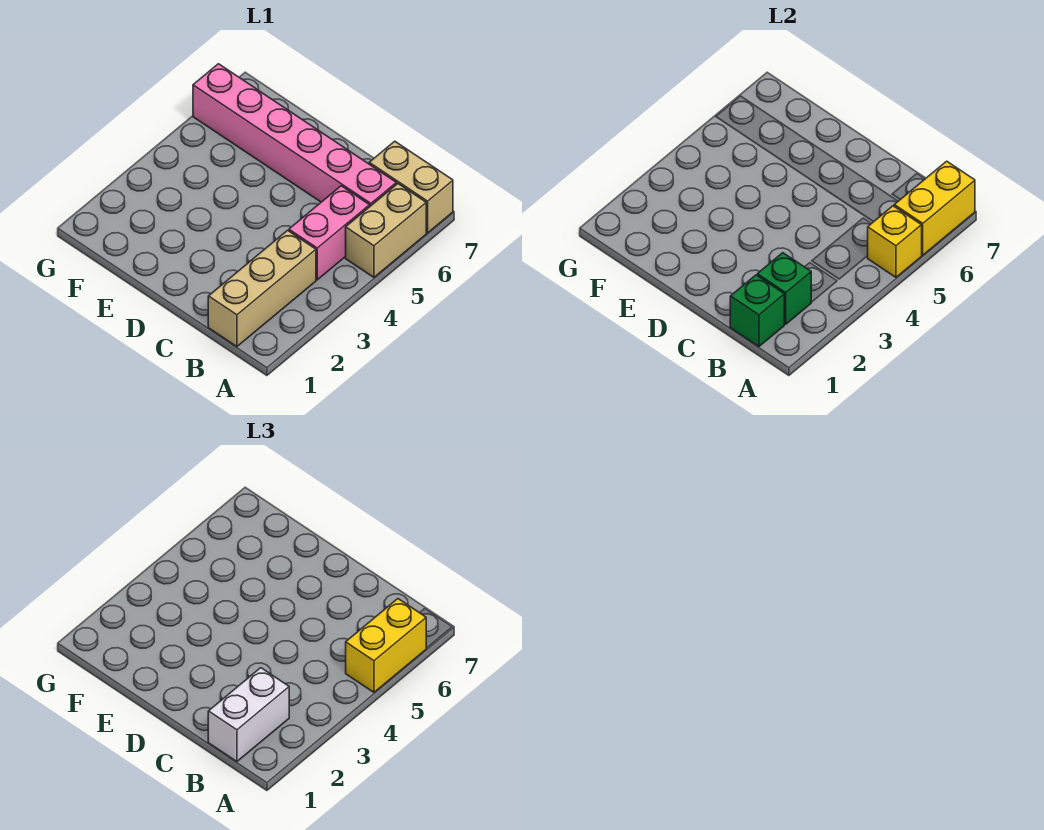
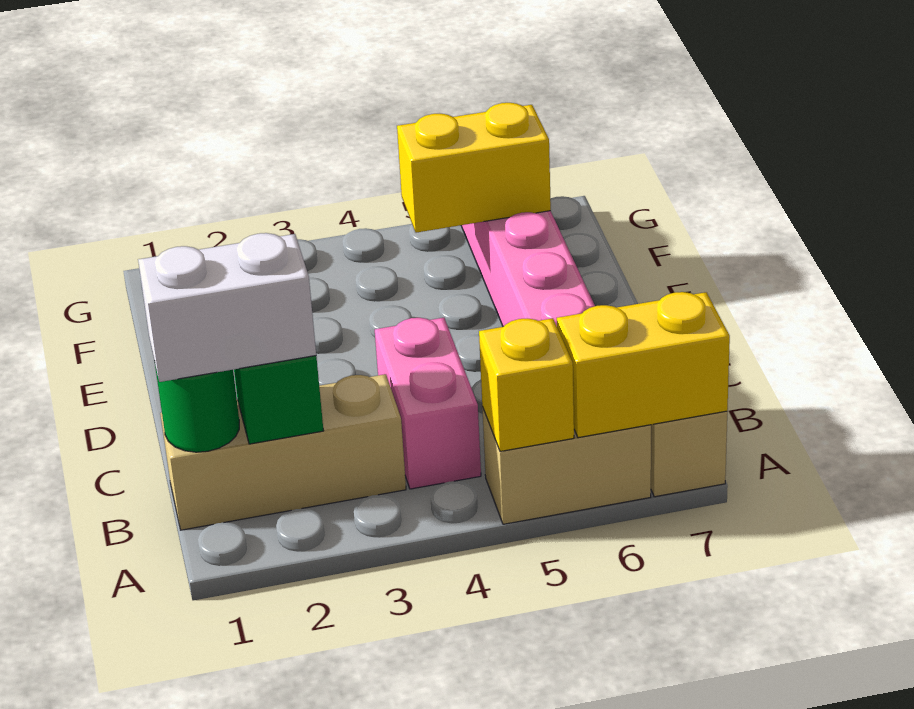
yellow brick A5:A6 level 3 -> yellow brick F5:F6 level 2
green brick B1 level 2 -> green round brick B1 level 2
pink brick B4:B5 level 1 -> pink brick B4:C4 level 1

